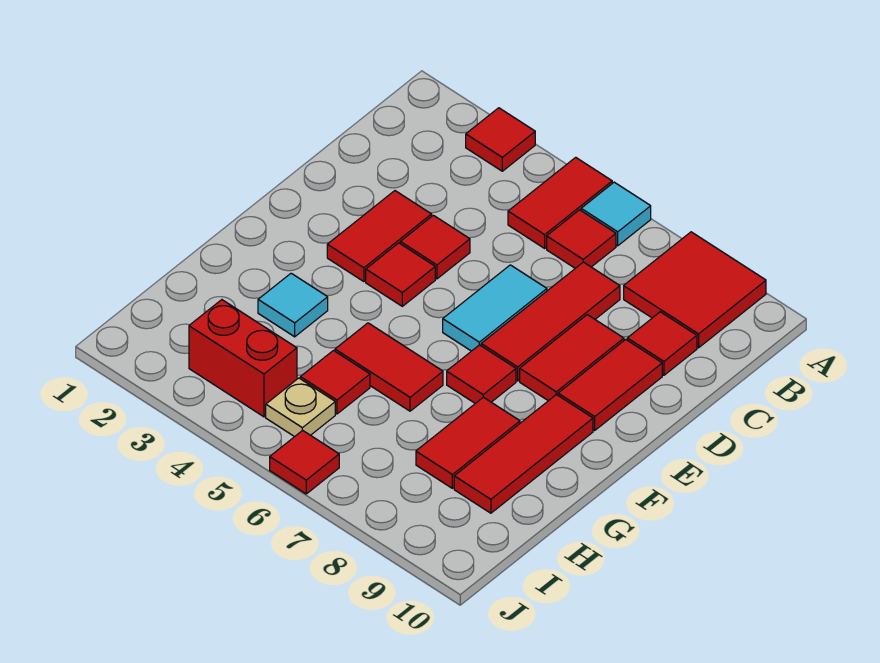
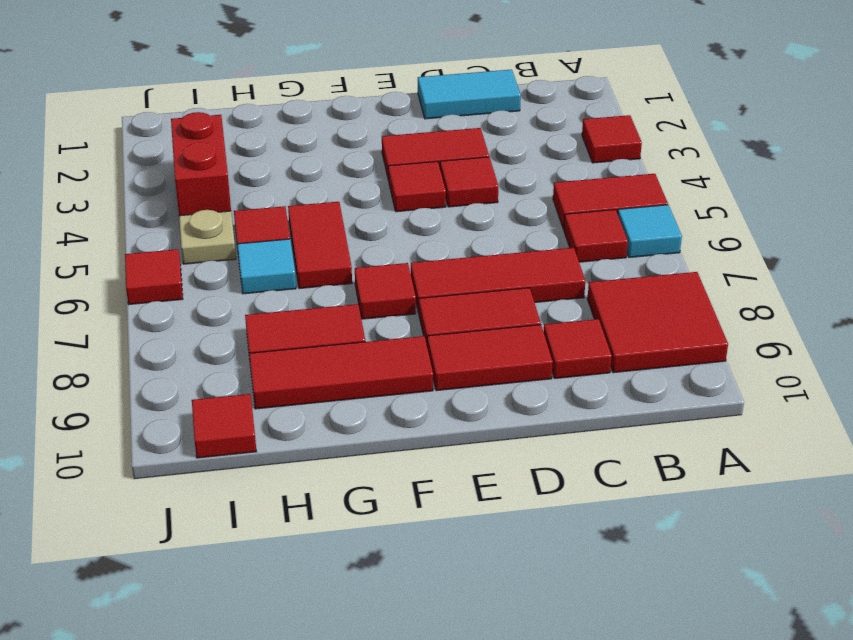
cyan tile D6:E6 level 1 -> cyan tile C1:D1 level 1
cyan tile G3 level 1 -> cyan tile H6 level 1
none -> red tile I10 level 1

